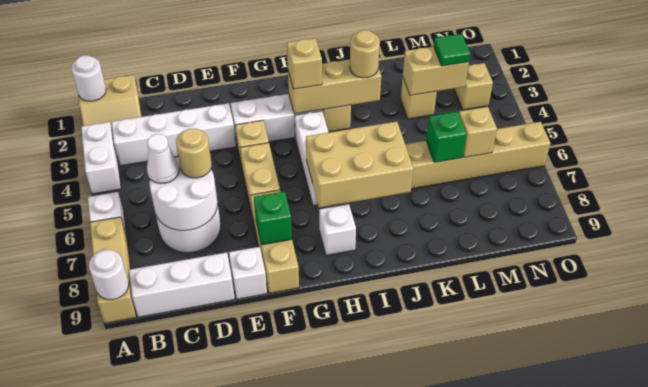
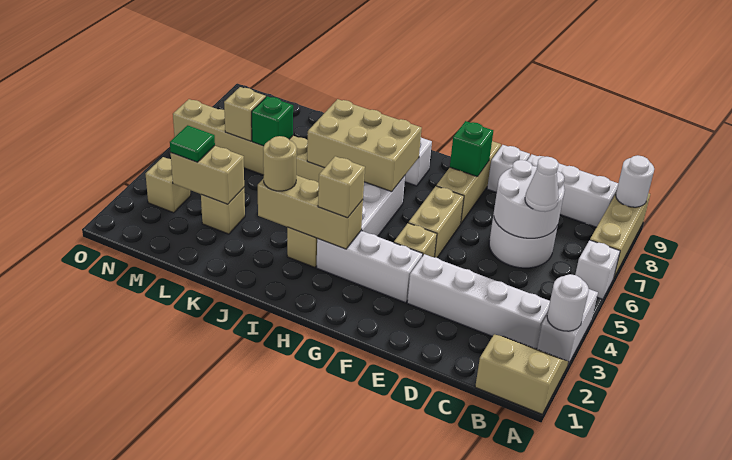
white round brick A1 level 2 -> white round brick A3 level 2
tan round brick D6 level 3 -> none

